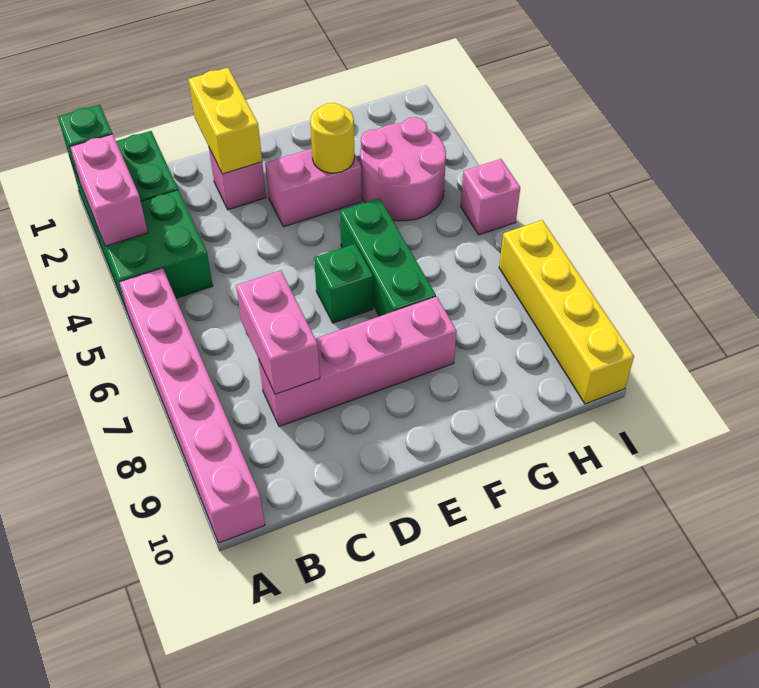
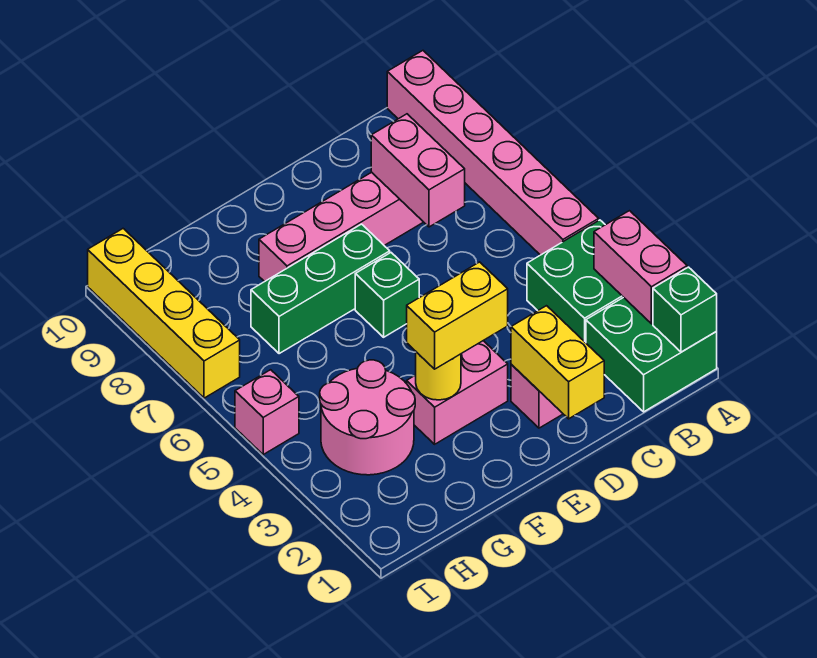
none -> yellow brick E3:F3 level 3
green brick F5:F7 level 1 -> green brick E7:G7 level 1

